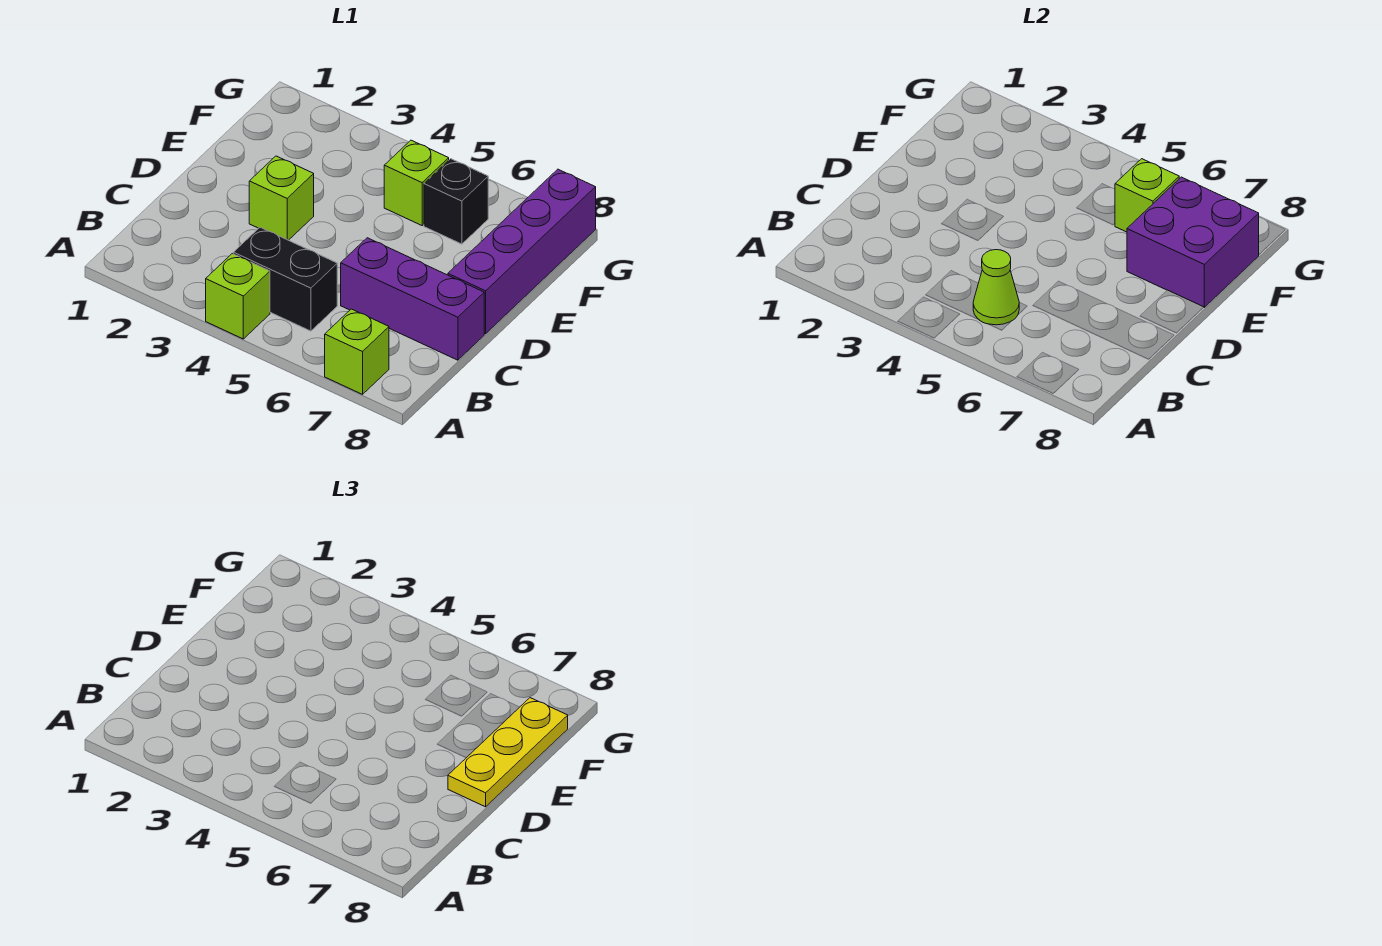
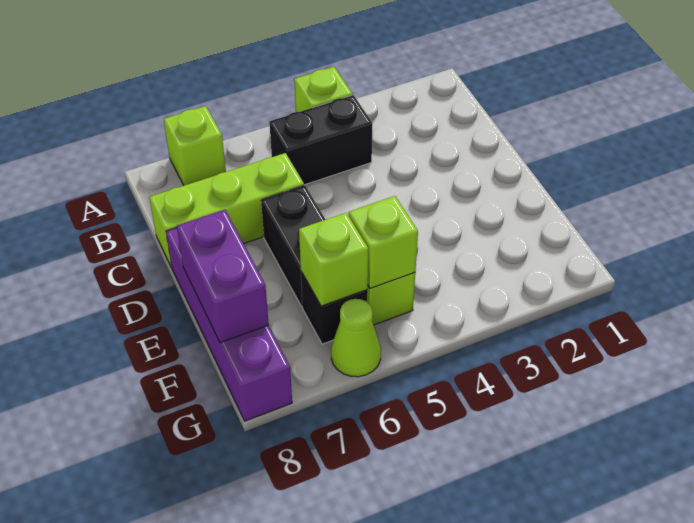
lime cone B5 level 2 -> lime cone G6 level 1
purple brick C6:C8 level 1 -> lime brick C6:C8 level 1
lime brick D3 level 1 -> lime brick F5 level 2
none -> black brick D6:E6 level 1
yellow plate D8:F8 level 3 -> none
purple brick E7:F8 level 2 -> purple brick E8:F8 level 2

